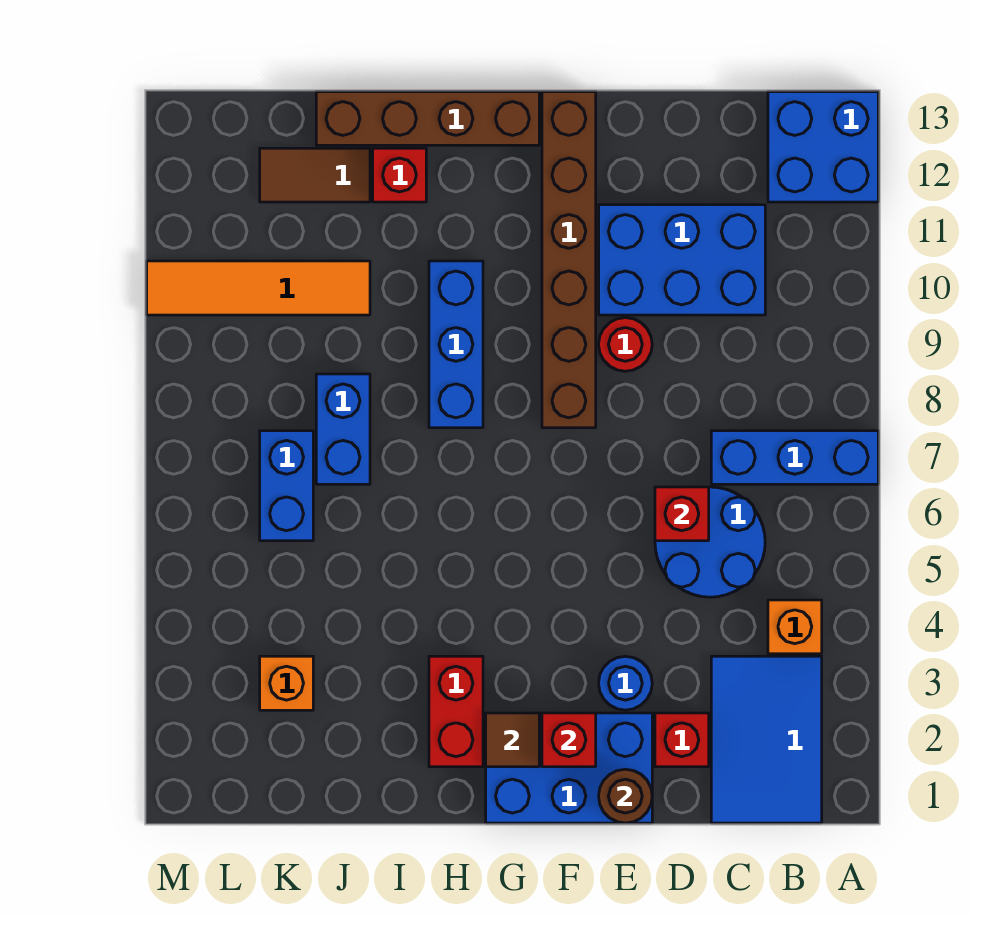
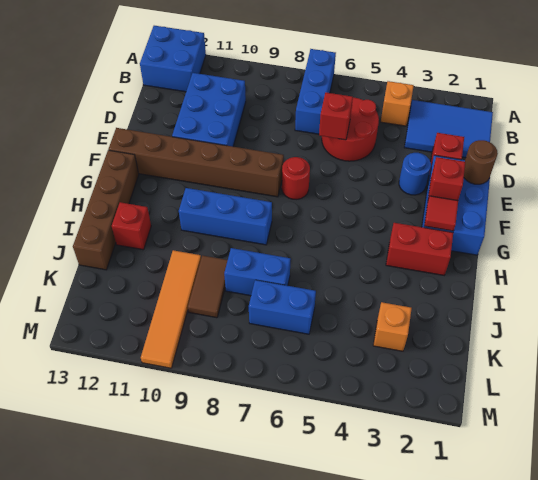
blue round brick C5:D6 level 1 -> red round brick C5:D6 level 1
red round brick E9 level 1 -> red round brick F7 level 1
brown tile G2 level 2 -> red tile G2 level 2
brown tile J12:K12 level 1 -> brown tile J9:K9 level 1

